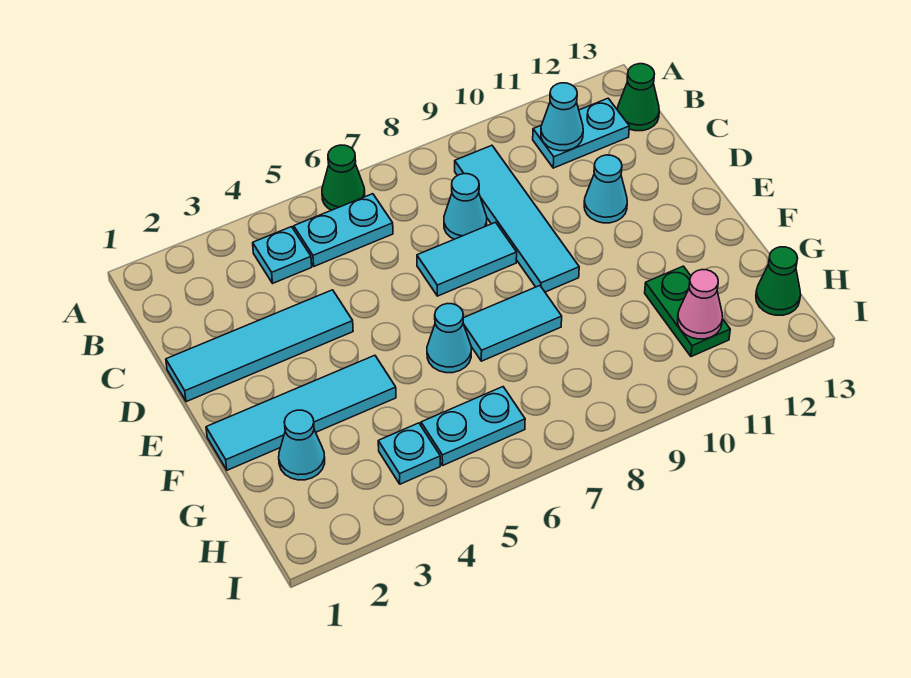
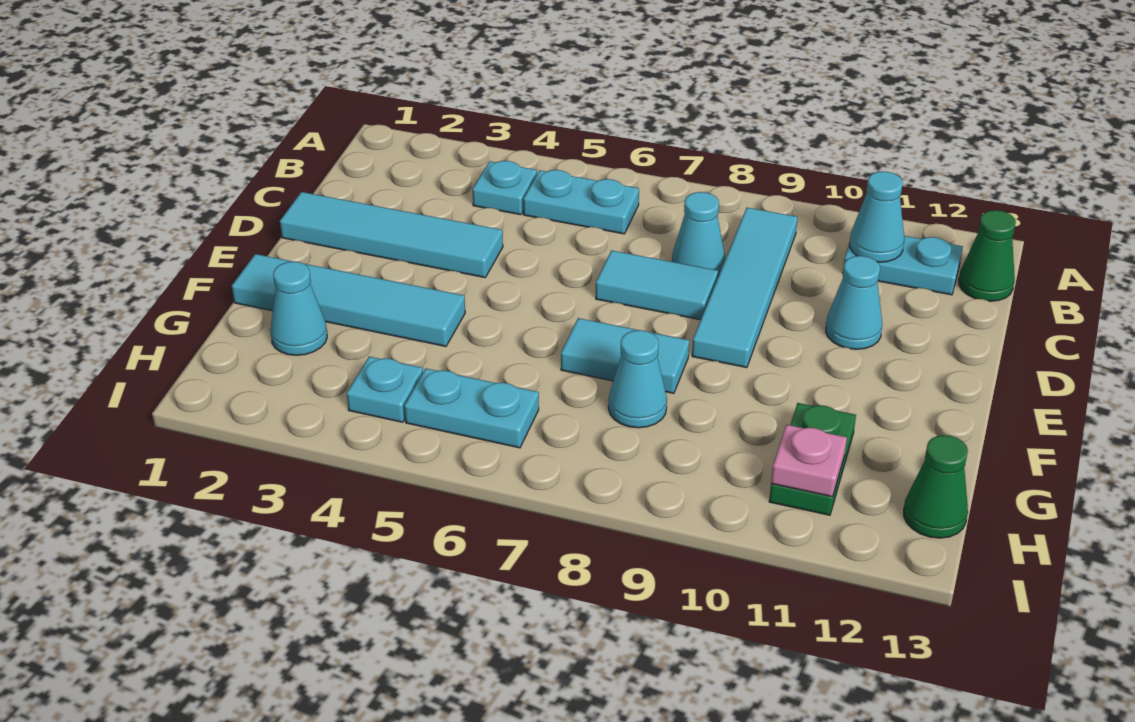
green cone A6 level 1 -> none
cyan cone F6 level 1 -> cyan cone G8 level 1
pink cone H11 level 2 -> pink plate H11 level 2

